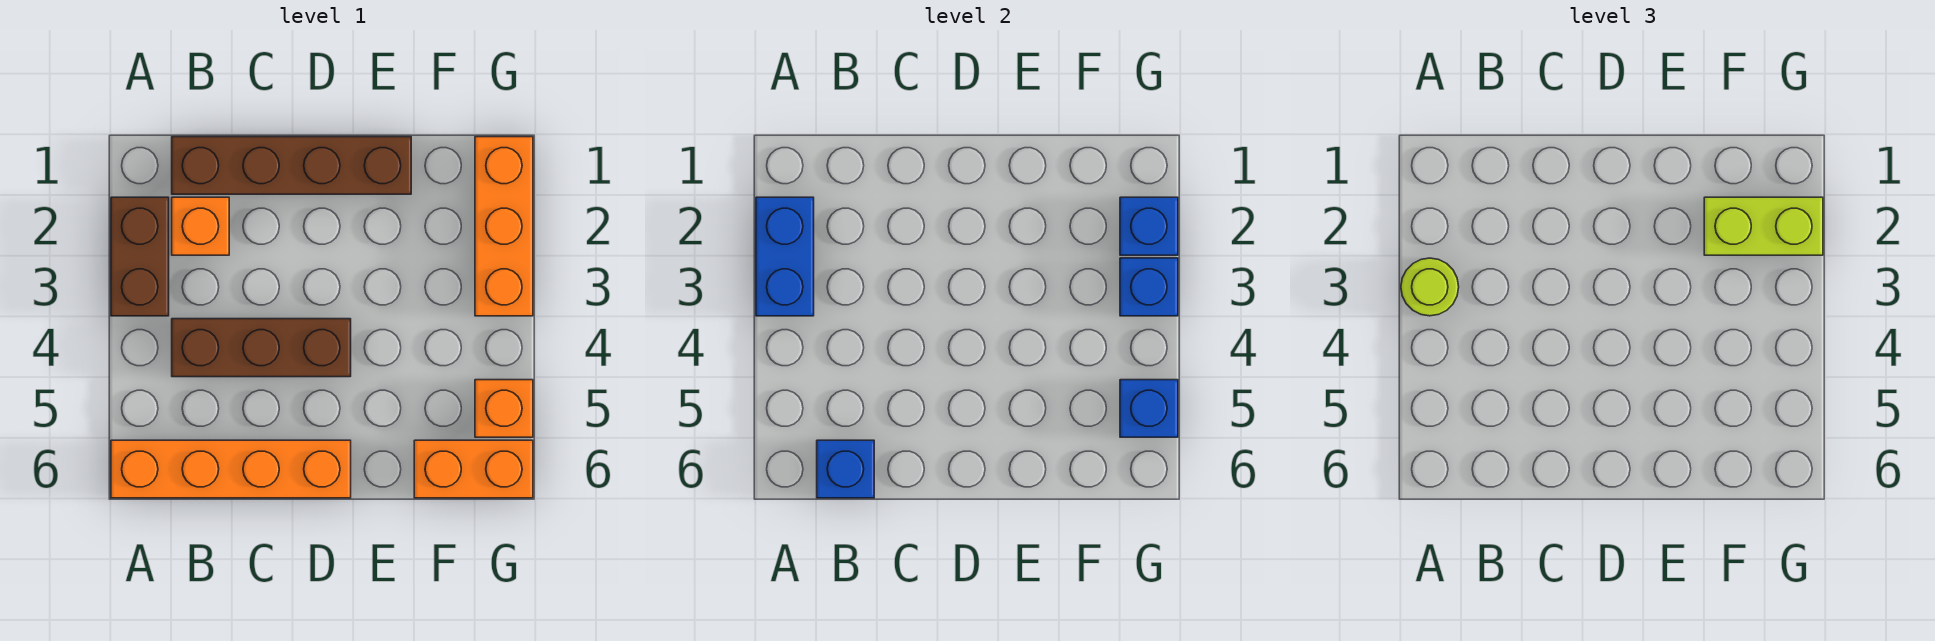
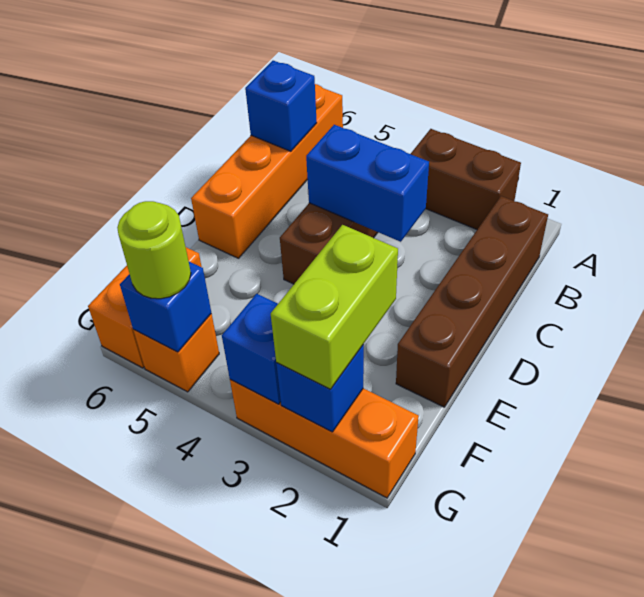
blue brick A2:A3 level 2 -> blue brick C3:C4 level 2
lime round brick A3 level 3 -> lime round brick G5 level 3
orange brick B2 level 1 -> none

